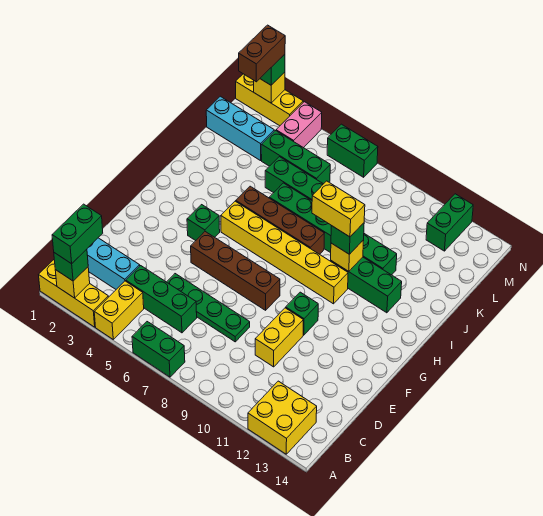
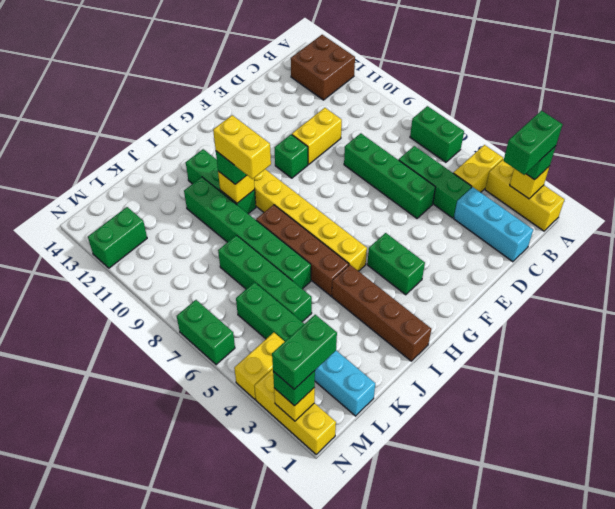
yellow brick A12:B13 level 1 -> brown brick A12:B13 level 1
green plate D5:D8 level 1 -> green brick D5:D8 level 1
brown brick F5:F8 level 1 -> brown brick I1:I4 level 1
green brick G4 level 1 -> green brick G3:G4 level 1
brown brick M2:N2 level 4 -> green brick M2:N2 level 4
pink brick M4:N4 level 1 -> yellow brick M4:N4 level 1

